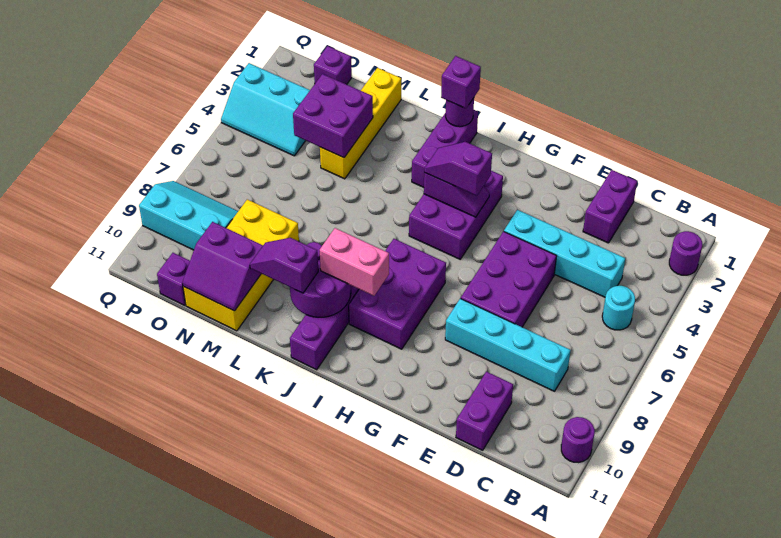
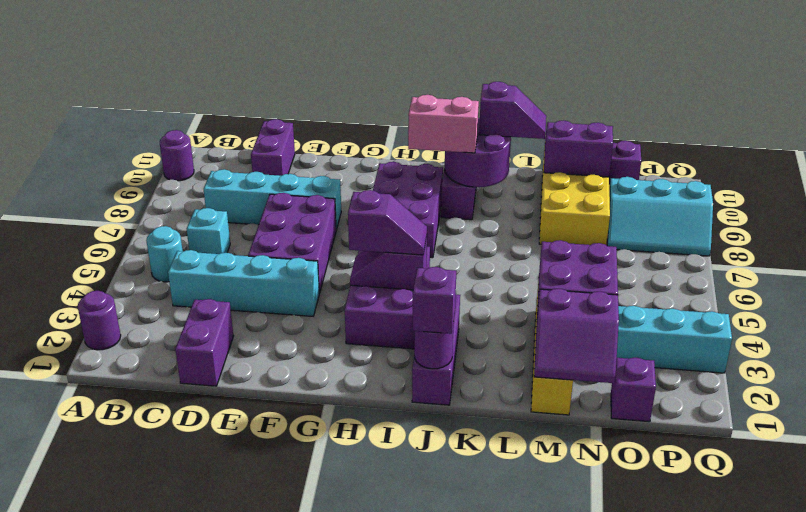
none -> cyan brick C6 level 1
none -> purple slope M1:N2 level 2 top 2

